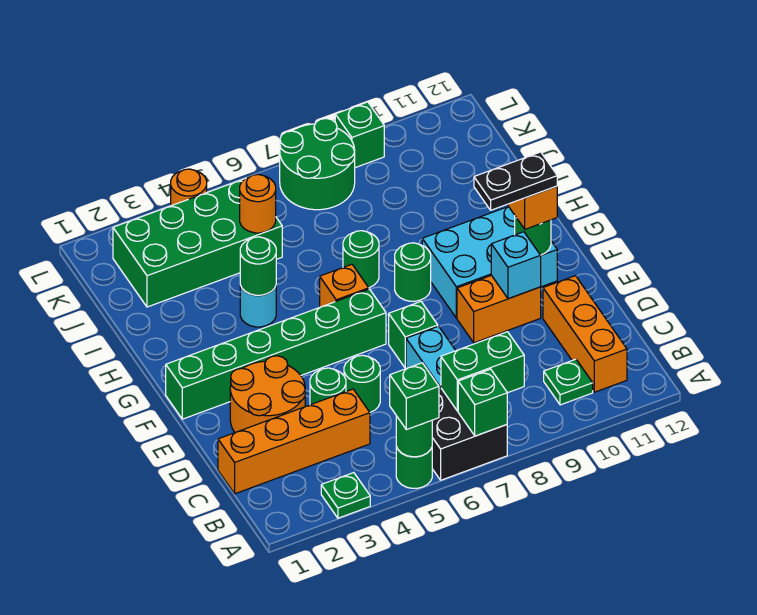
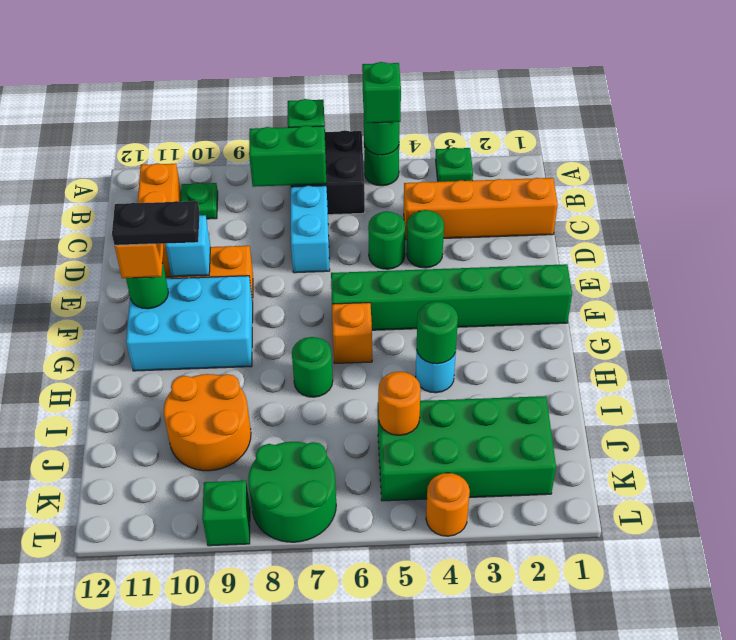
orange round brick D2:E3 level 1 -> orange round brick I9:J10 level 1
green brick E7 level 1 -> none
green round brick G8 level 1 -> none

